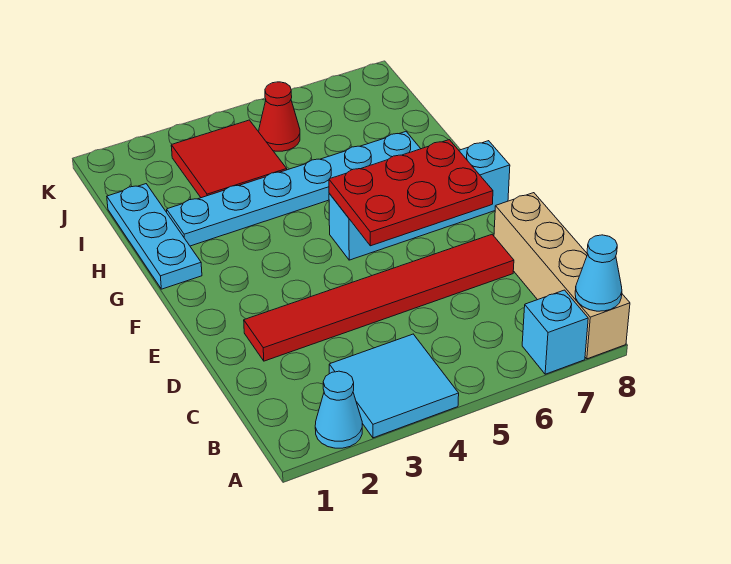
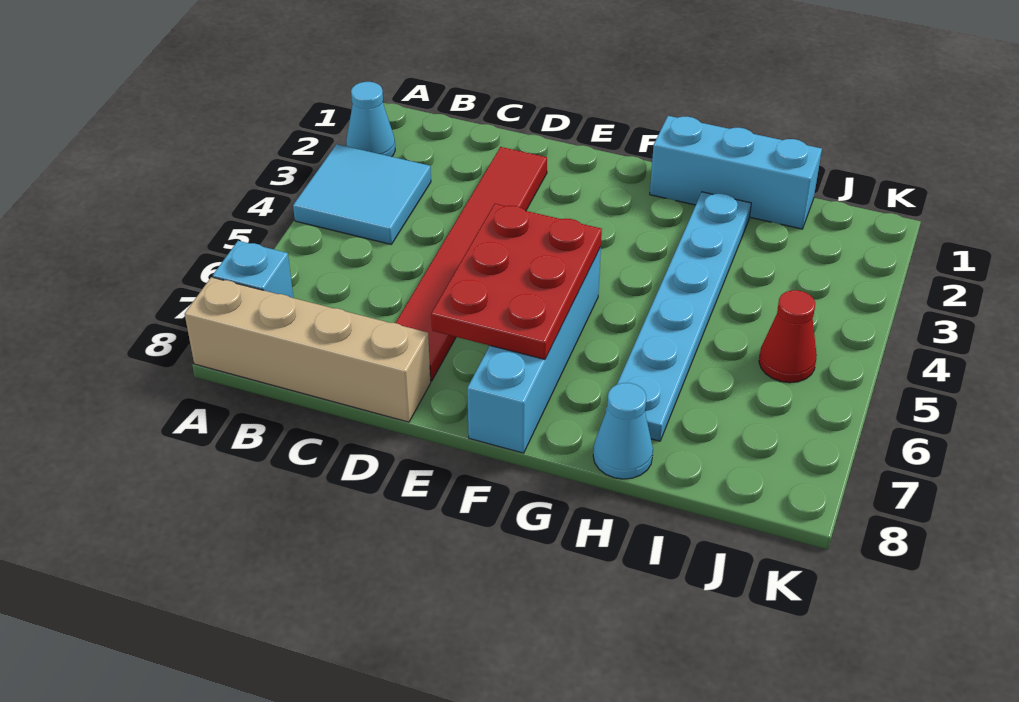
cyan cone A8 level 2 -> cyan cone H8 level 1
cyan plate G1:I1 level 1 -> cyan brick G1:I1 level 1
red tile I3:J4 level 1 -> none

